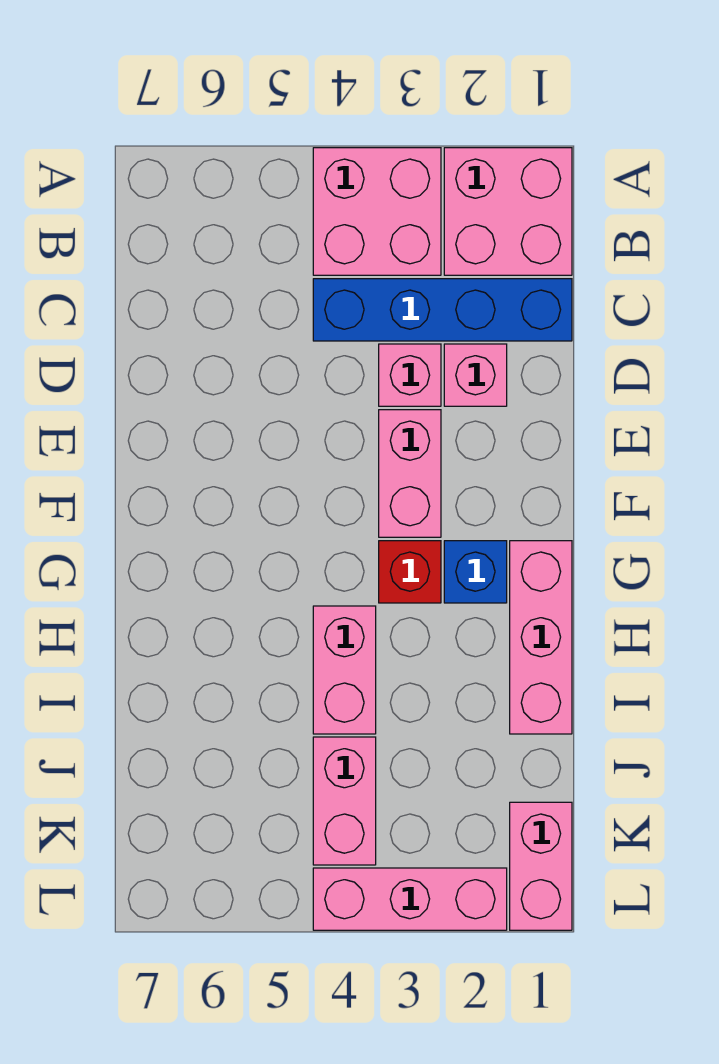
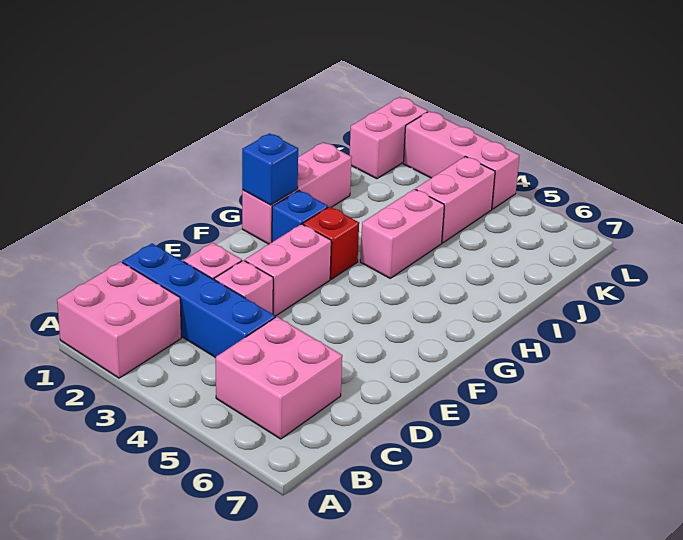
pink brick A3:B4 level 1 -> pink brick B5:C6 level 1
none -> blue brick G1 level 2

